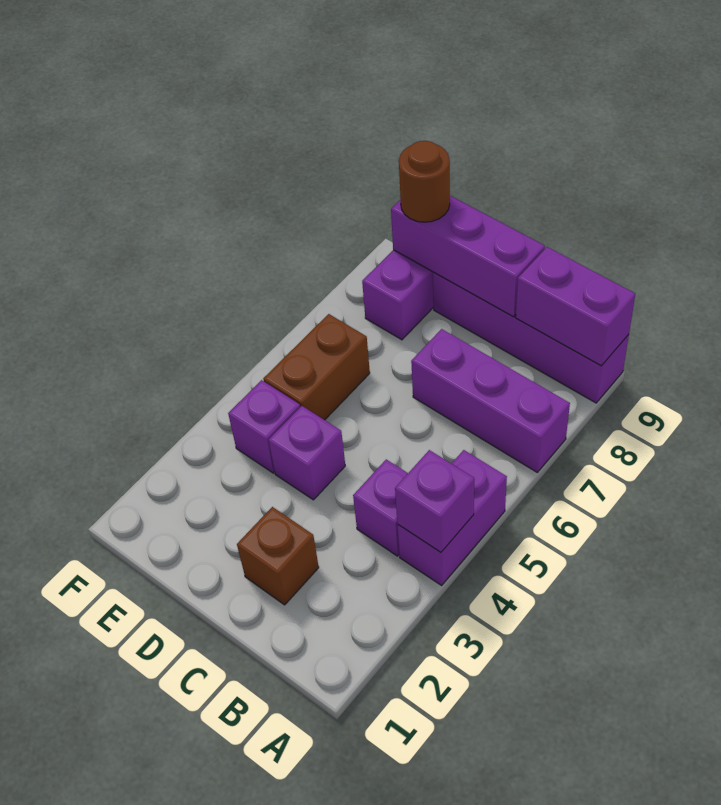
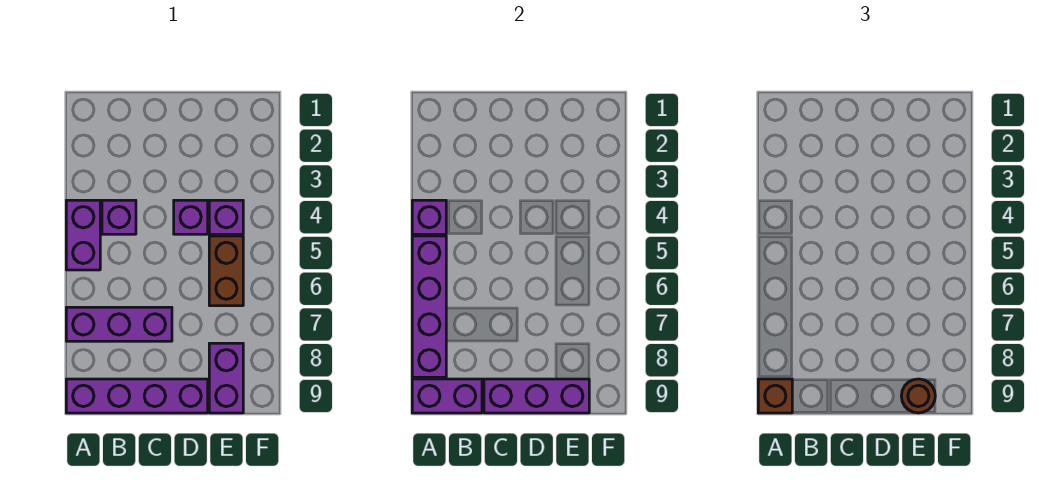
none -> purple brick A5:A8 level 2
brown brick C2 level 1 -> brown brick A9 level 3

